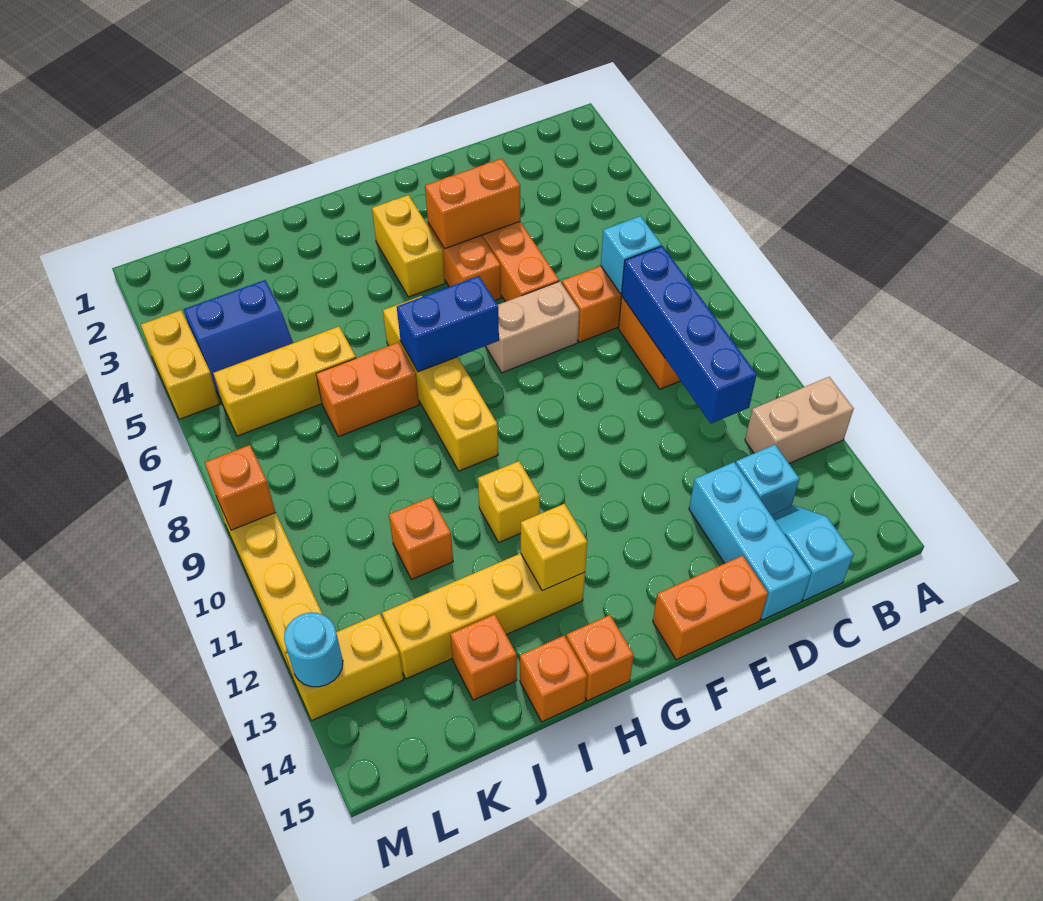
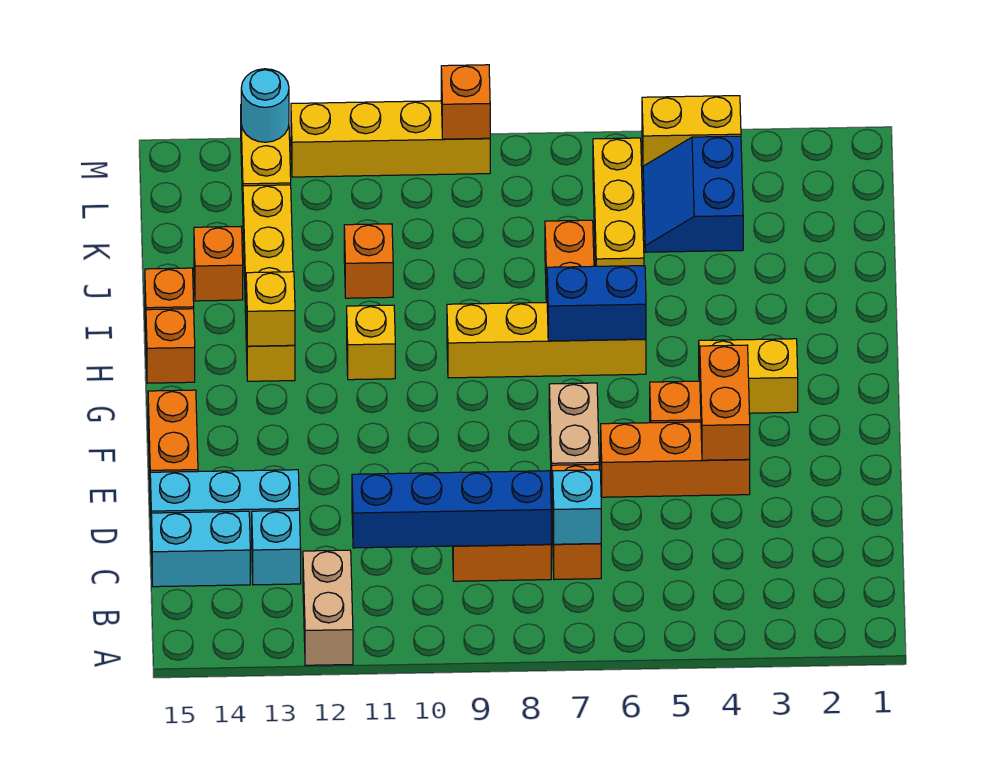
cyan slope C14:C15 level 1 top 15 -> cyan brick C14:C15 level 1
blue brick G7:H7 level 2 -> blue brick H6:H7 level 2

